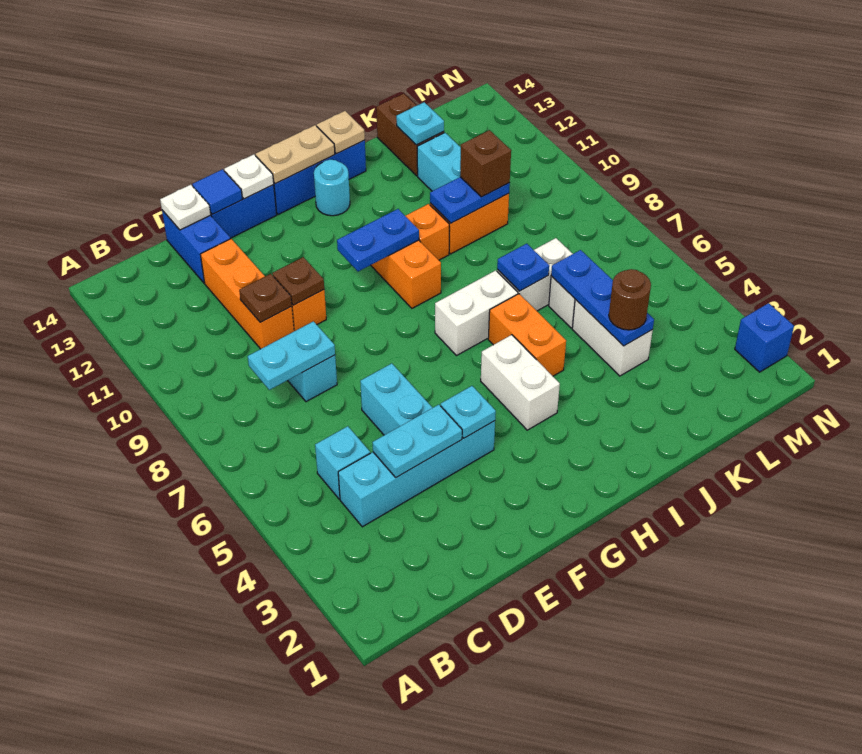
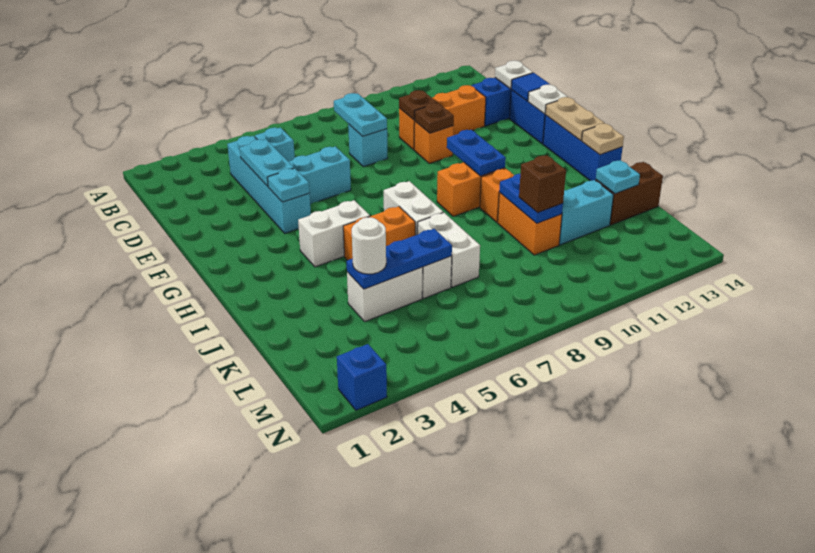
cyan round brick H13 level 1 -> none
blue plate J7 level 2 -> none
brown round brick K4 level 3 -> white round brick K4 level 3

